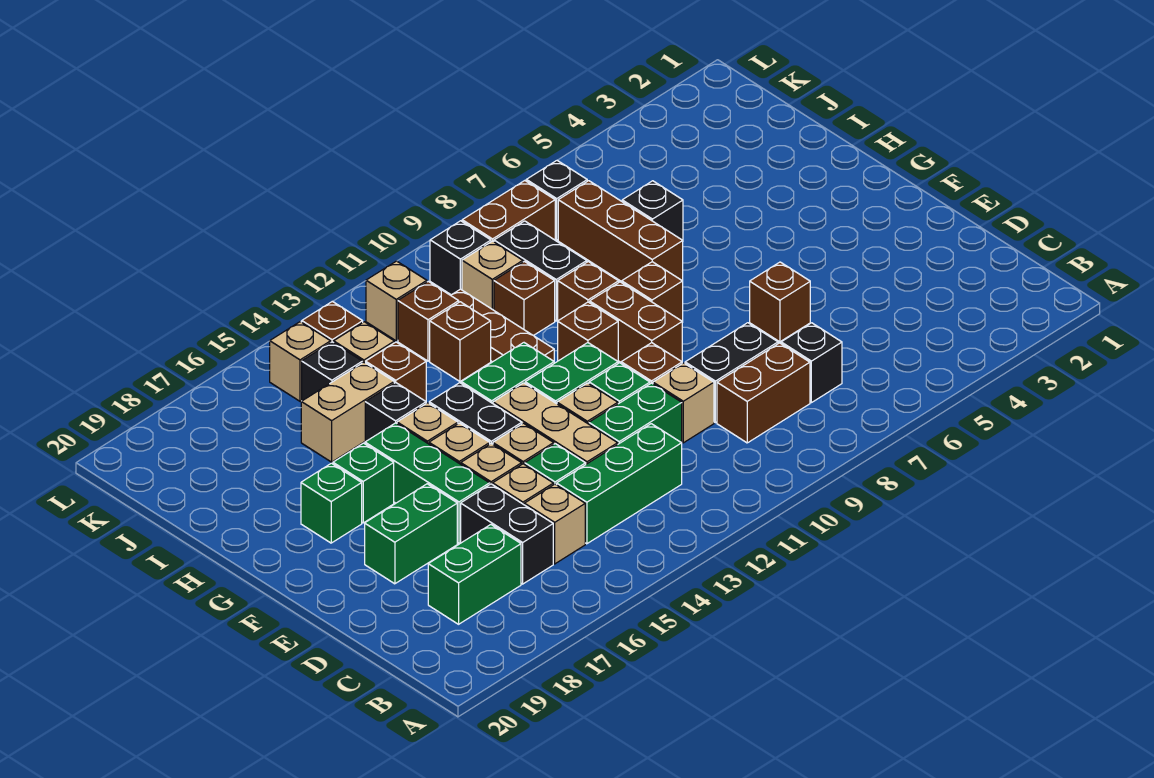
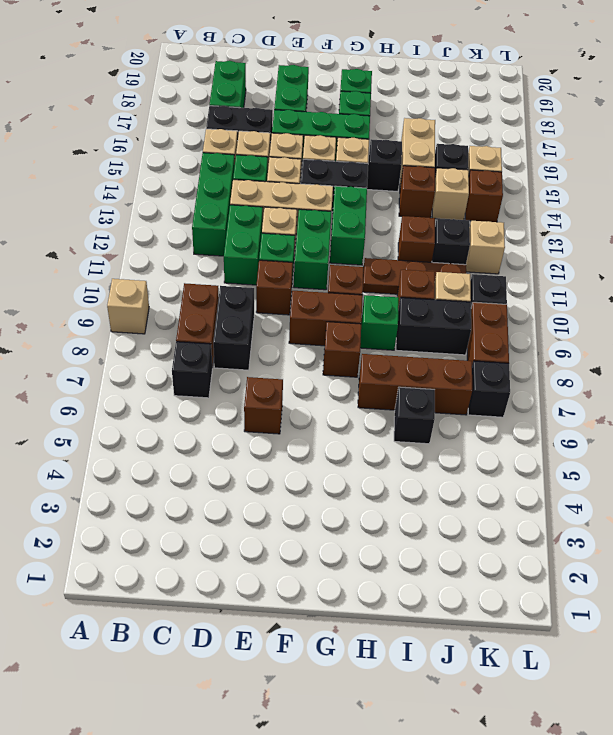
tan brick D10 level 1 -> tan brick A9 level 1
brown brick H9 level 1 -> green brick H9 level 1
brown brick J12 level 1 -> black brick J12 level 1

